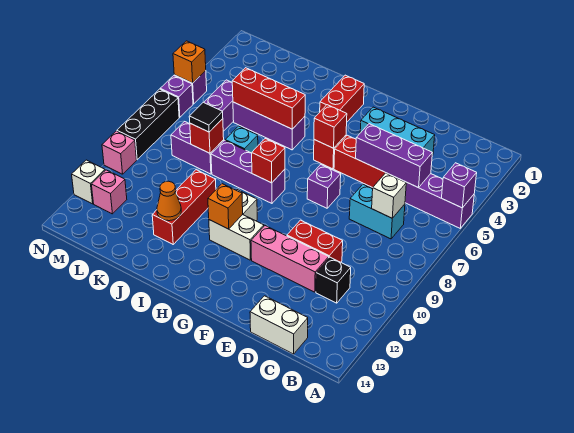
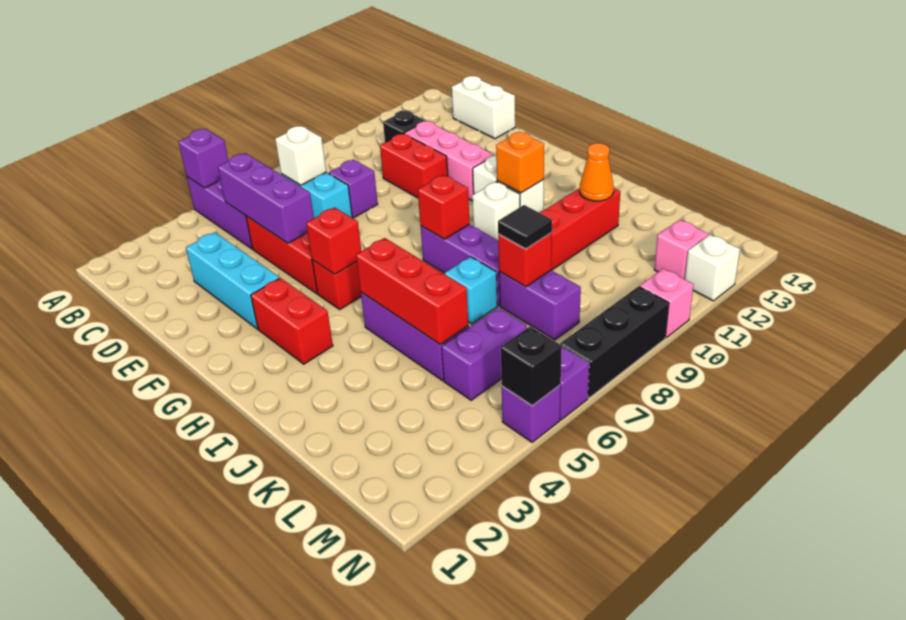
purple brick F7 level 1 -> purple brick D8 level 1
red brick H2:H3 level 1 -> red brick G3:H3 level 1
orange brick N5 level 2 -> black brick N5 level 2

